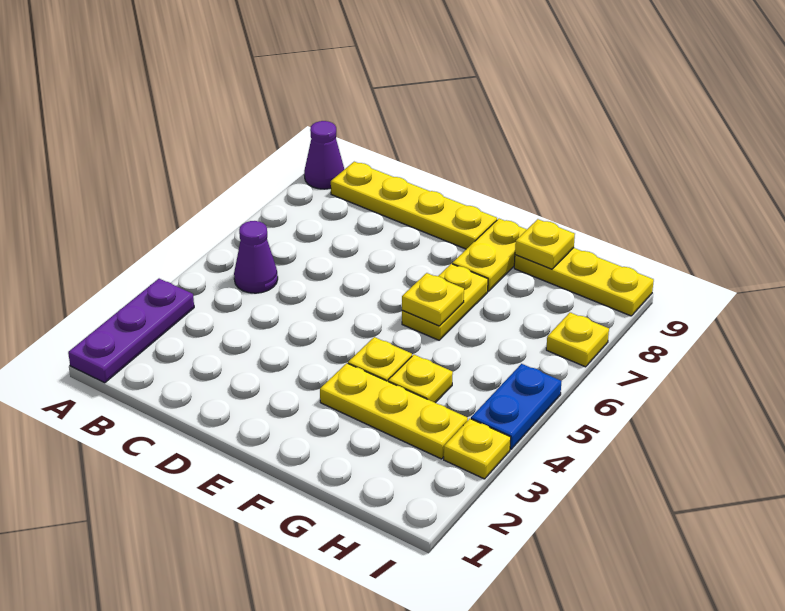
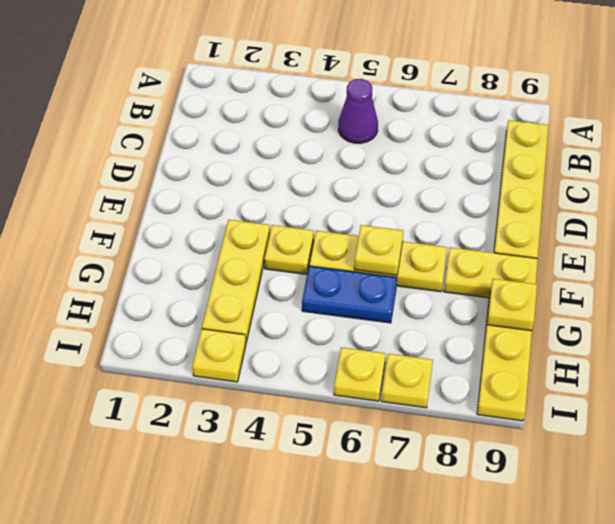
purple plate A1:A3 level 1 -> none
purple cone A9 level 1 -> none
yellow plate F6:F7 level 1 -> yellow plate F5:F7 level 1
yellow plate G4 level 1 -> yellow plate I6 level 1
blue plate I4:I5 level 1 -> blue plate G5:G6 level 1

